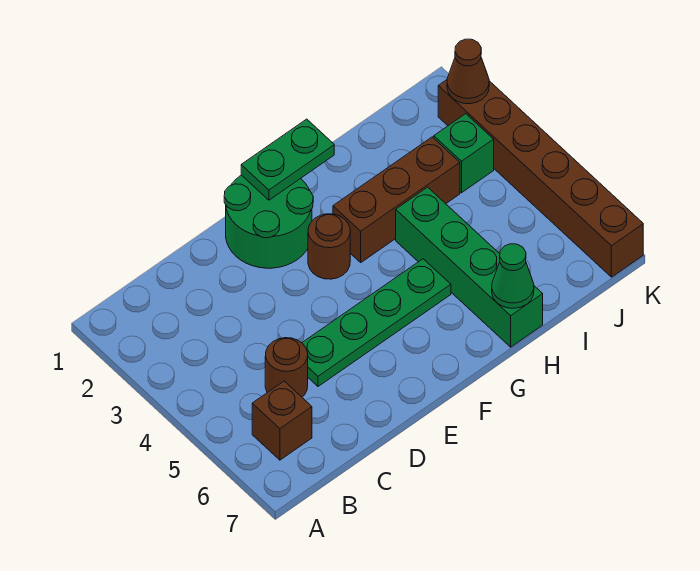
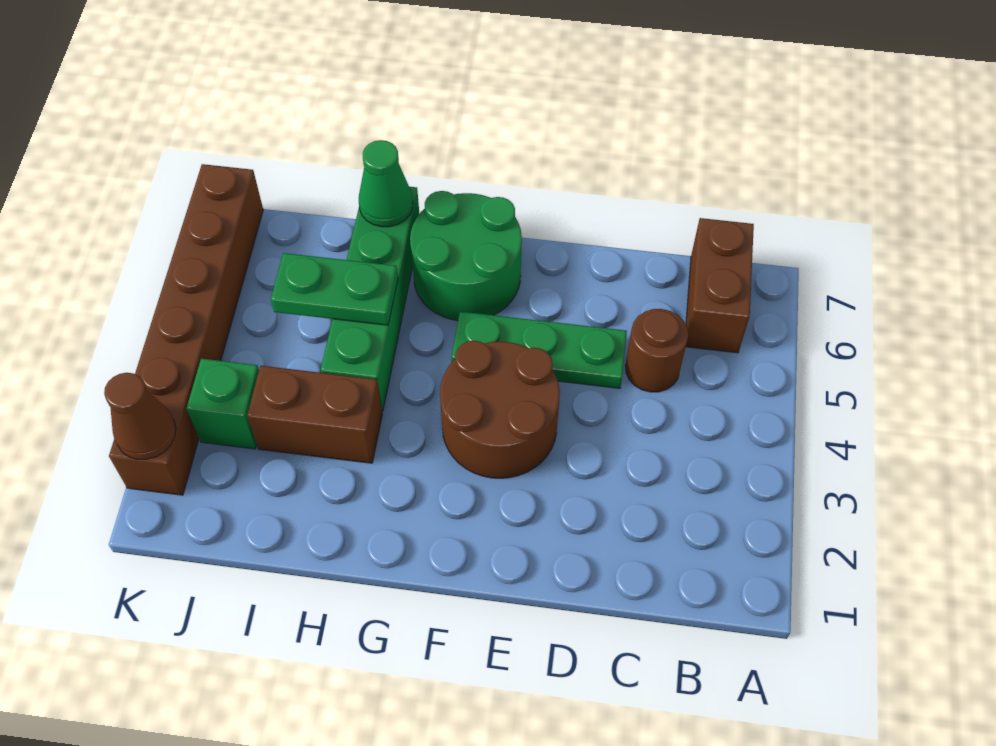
brown brick B6 level 1 -> brown brick B6:B7 level 1
green plate D5:G5 level 1 -> green plate D5:F5 level 1
green round brick E1:F2 level 1 -> green round brick F6:G7 level 1
green plate F1:G1 level 2 -> green plate H5:I5 level 2
brown round brick F3 level 1 -> brown round brick E3:F4 level 1
brown brick G3:I3 level 1 -> brown brick H3:I3 level 1

